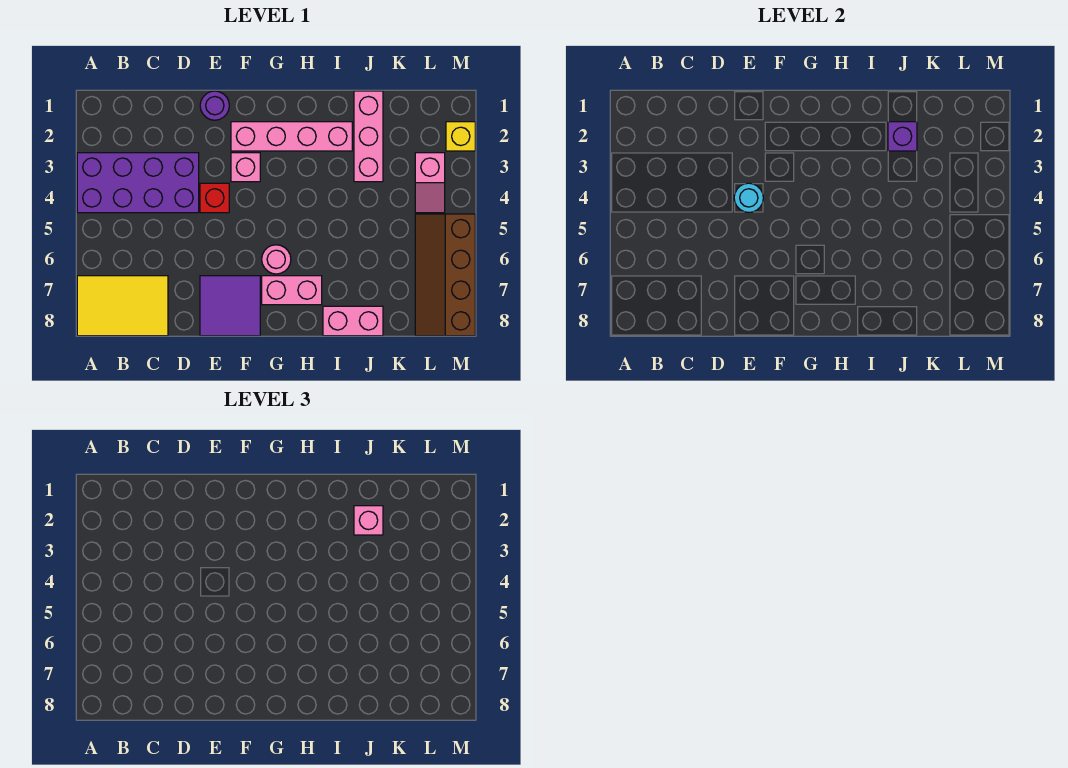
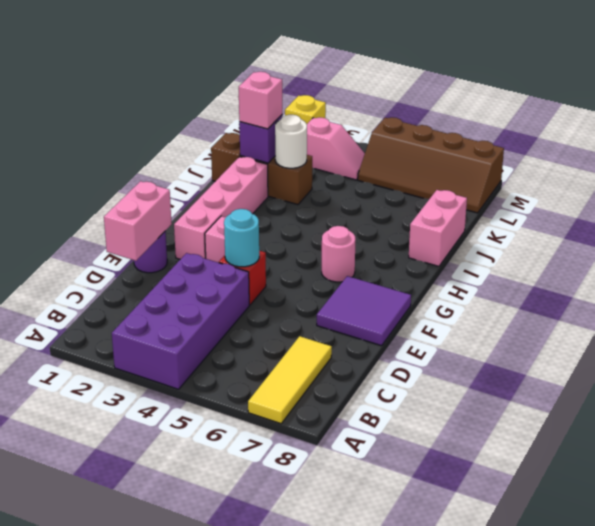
yellow tile A7:C8 level 1 -> yellow tile A7:C7 level 1
pink brick G7:H7 level 1 -> pink brick D1:E1 level 2
pink brick J1:J3 level 1 -> brown brick J1:J3 level 1
none -> white round brick J3 level 2

